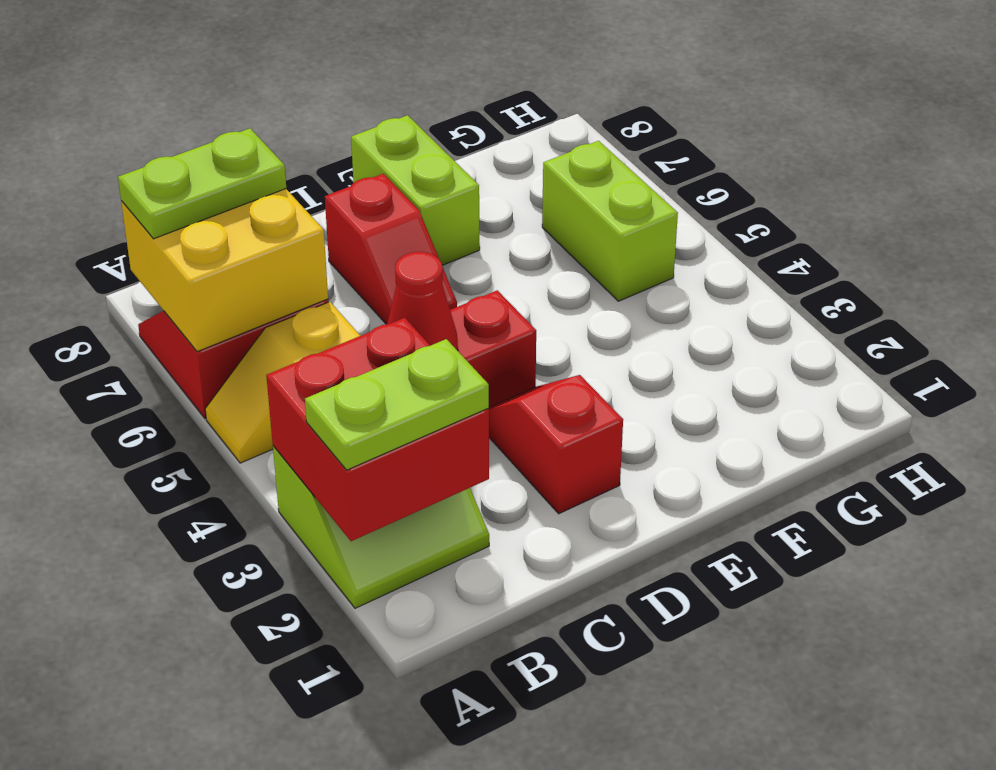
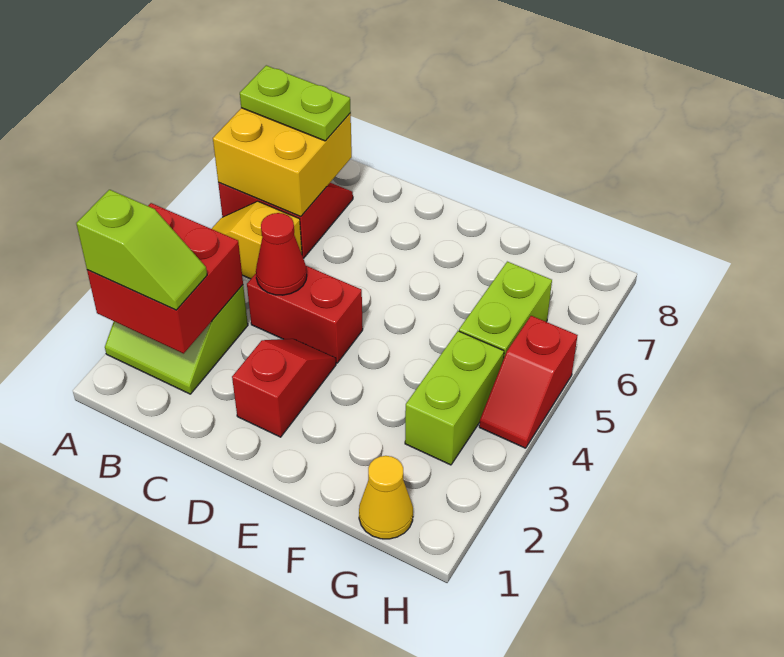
lime plate A2:B2 level 3 -> lime slope A2:B2 level 3 top A
red slope D6:D7 level 1 top 7 -> red slope H4:H5 level 1 top 5
lime brick E7:E8 level 1 -> lime brick G3:G4 level 1
none -> yellow cone G1 level 1

